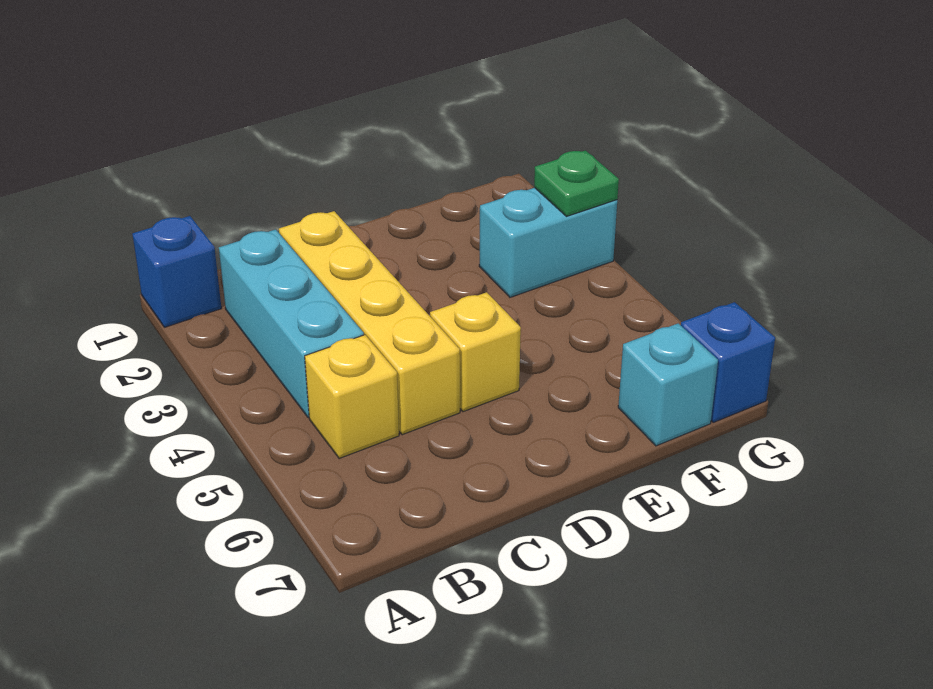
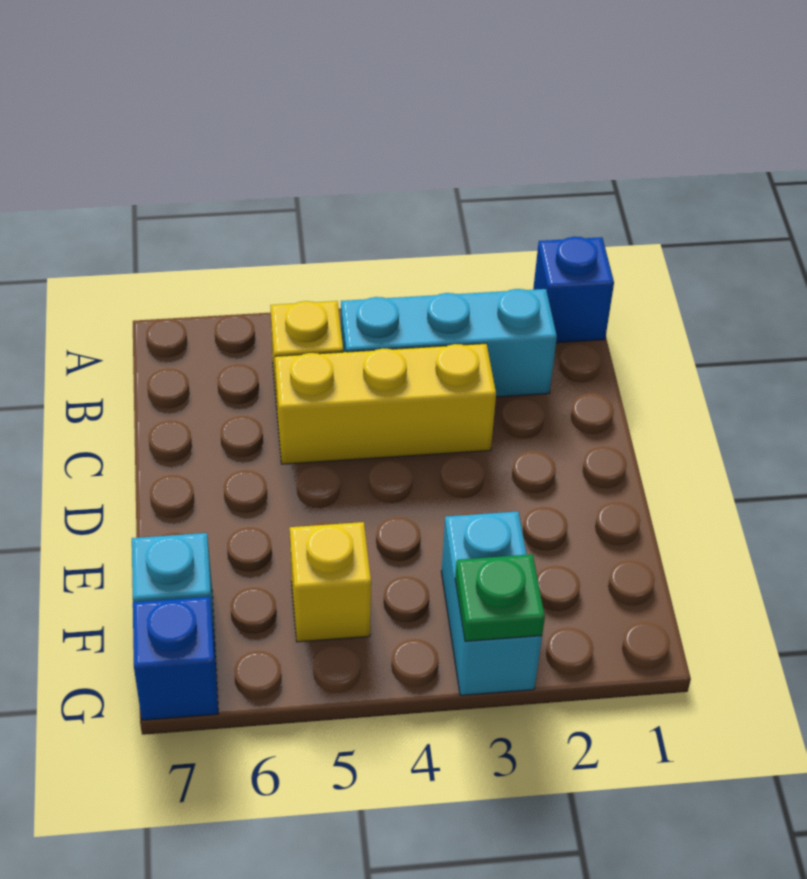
yellow brick C2:C5 level 1 -> yellow brick C3:C5 level 1
yellow brick D5 level 1 -> yellow brick F5 level 1

